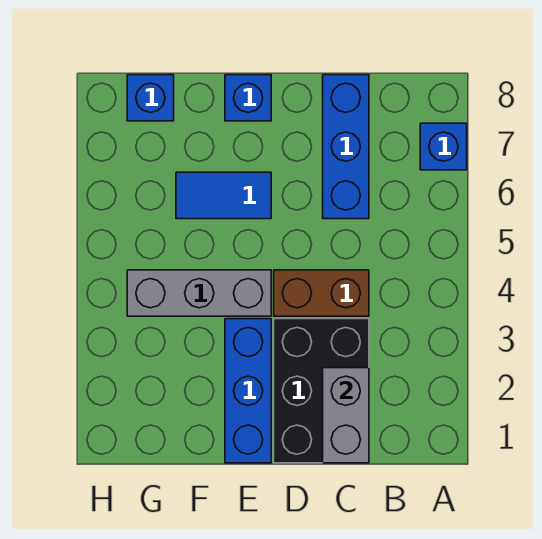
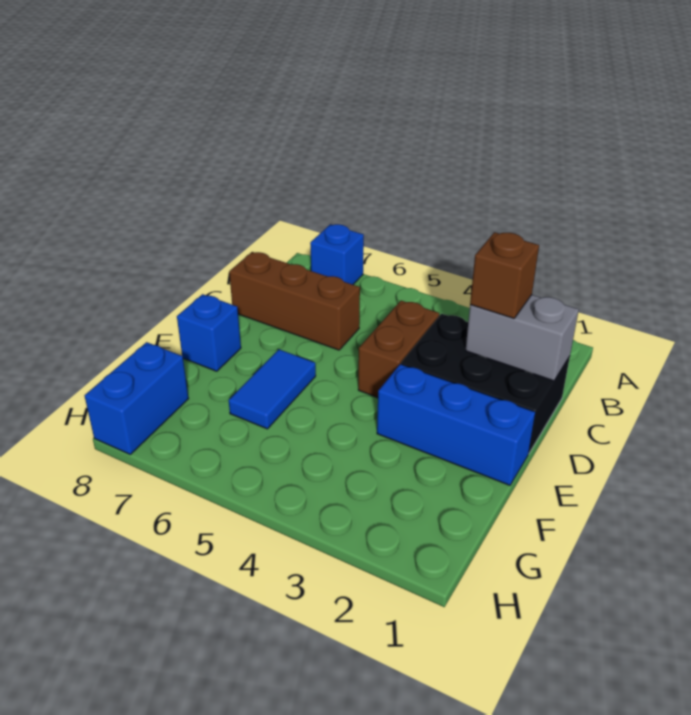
none -> brown brick C2 level 3
blue brick C6:C8 level 1 -> brown brick C6:C8 level 1
grey brick E4:G4 level 1 -> none
blue brick G8 level 1 -> blue brick G8:H8 level 1

